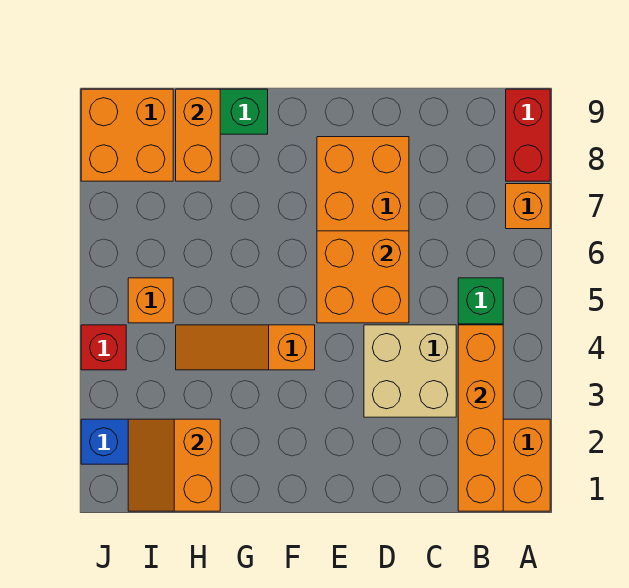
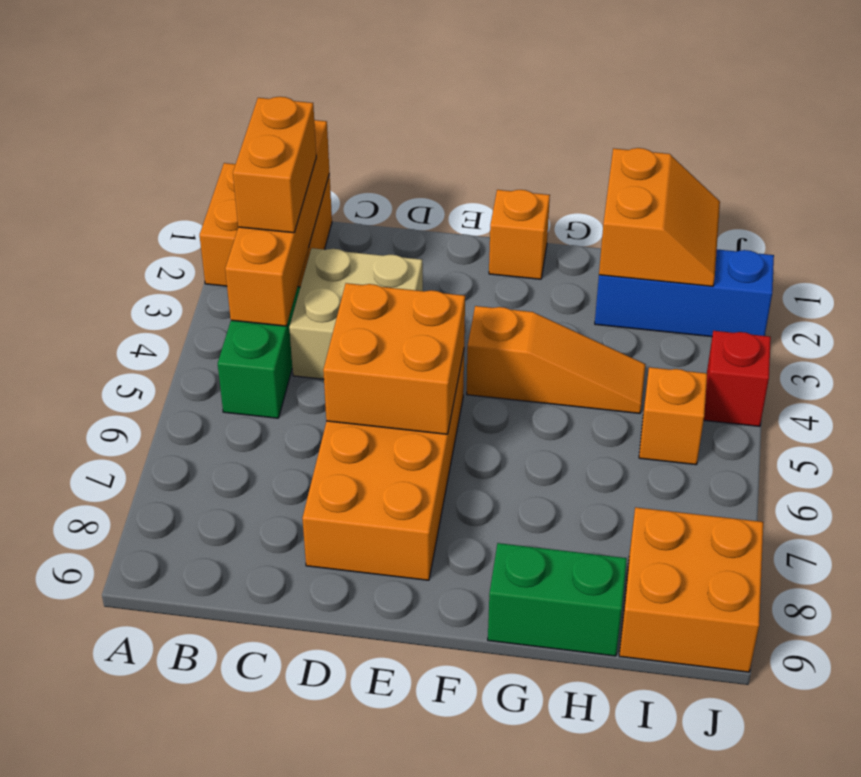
orange brick A7 level 1 -> orange brick F1 level 1
red brick A8:A9 level 1 -> none
orange brick H8:H9 level 2 -> orange brick B2:B3 level 3

